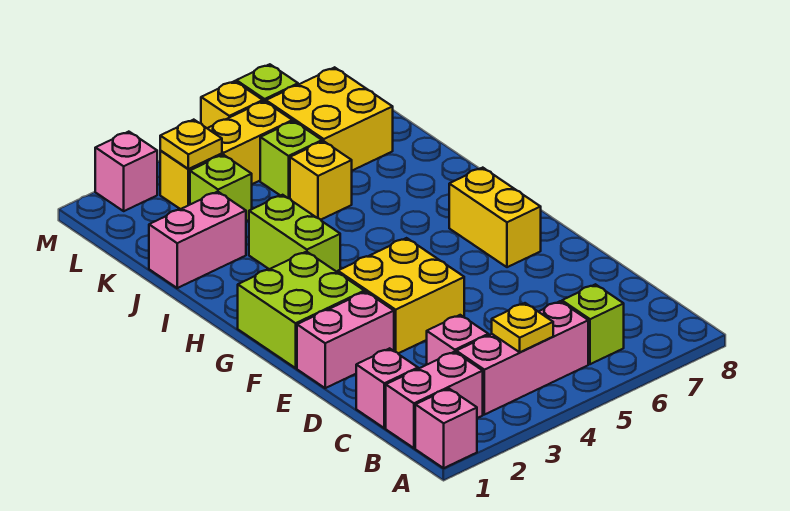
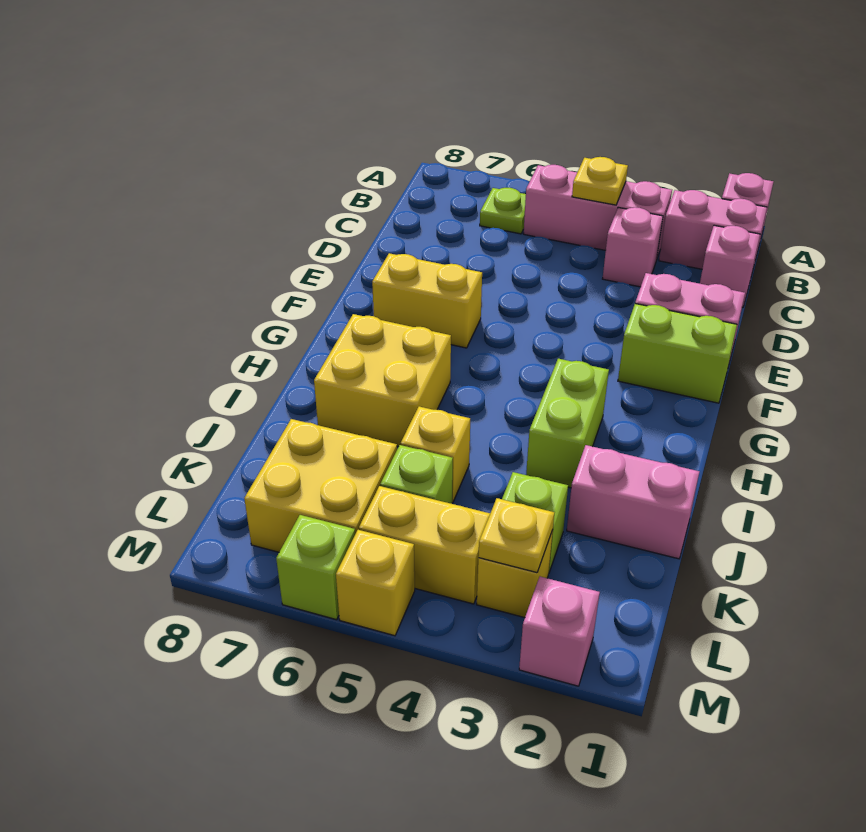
lime brick B6 level 1 -> lime plate B6 level 1
yellow brick E3:F4 level 1 -> yellow brick H6:I7 level 1
lime brick F1:G2 level 1 -> lime brick F1:F2 level 1
yellow brick F7:G7 level 1 -> yellow brick F6:F7 level 1

